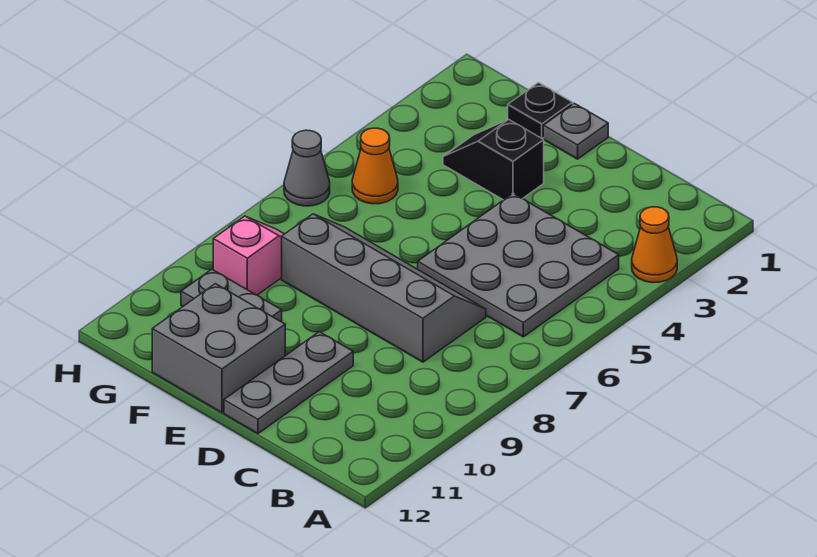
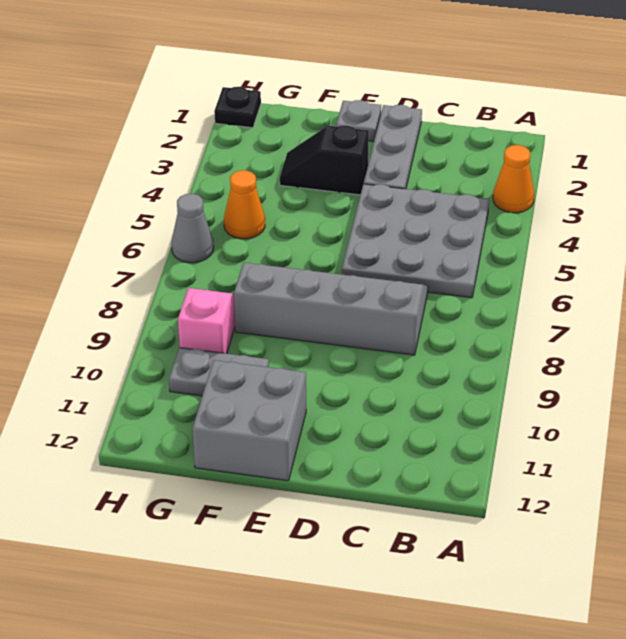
grey plate D10:D12 level 1 -> grey plate D1:D3 level 1
black plate F1 level 1 -> black plate H1 level 1

